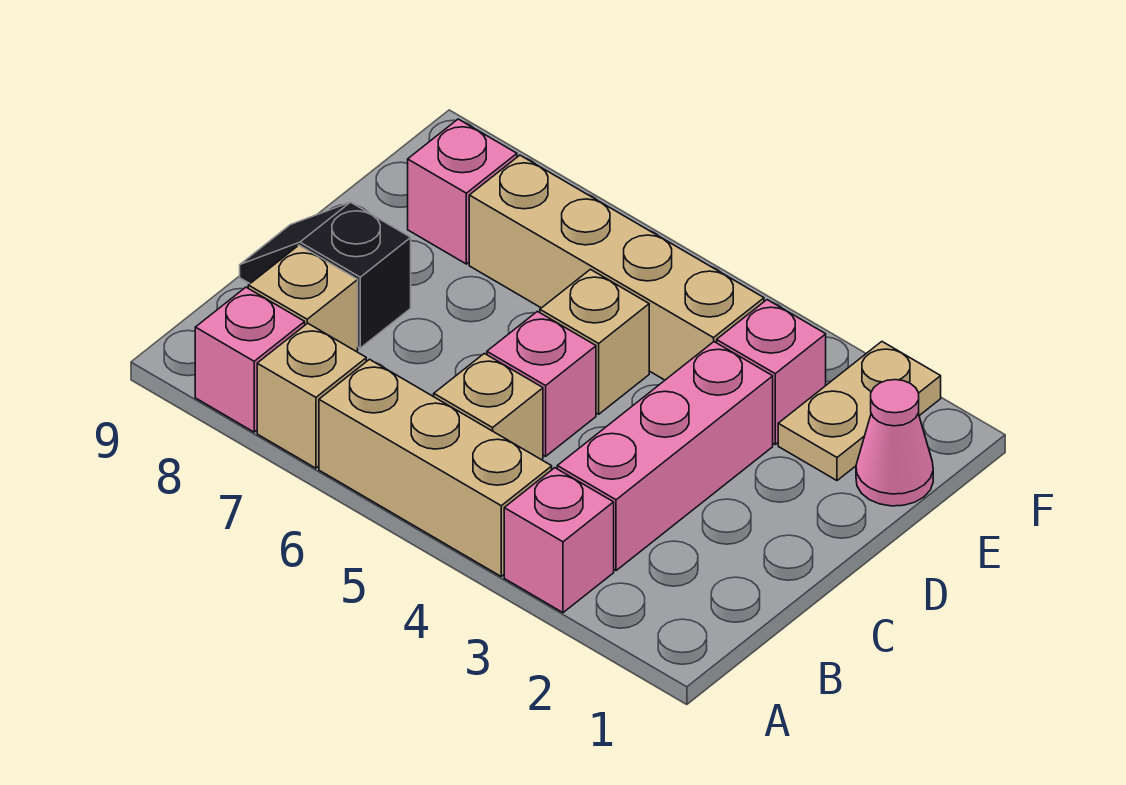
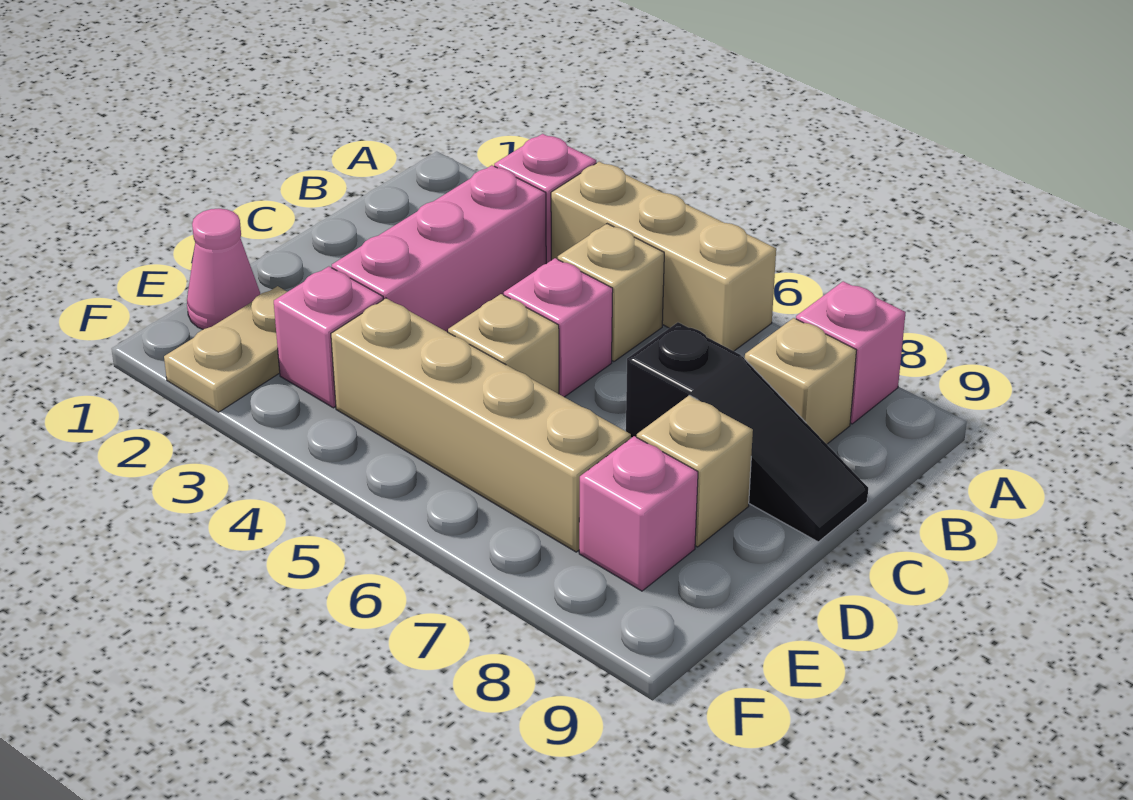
tan brick A7 level 1 -> tan brick D8 level 1
black slope C8:C9 level 1 top 8 -> black slope C7:C9 level 1 top 7

